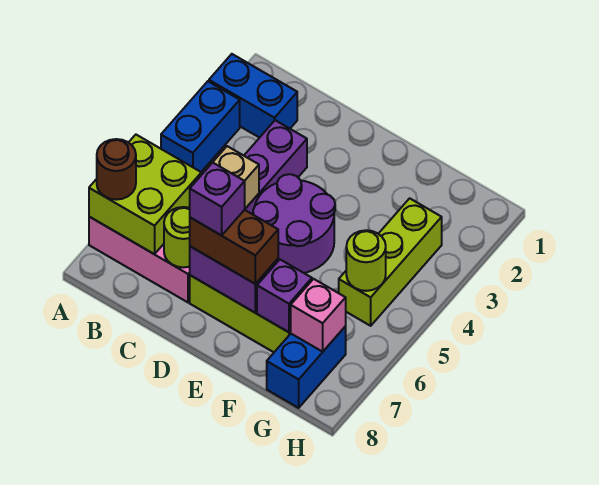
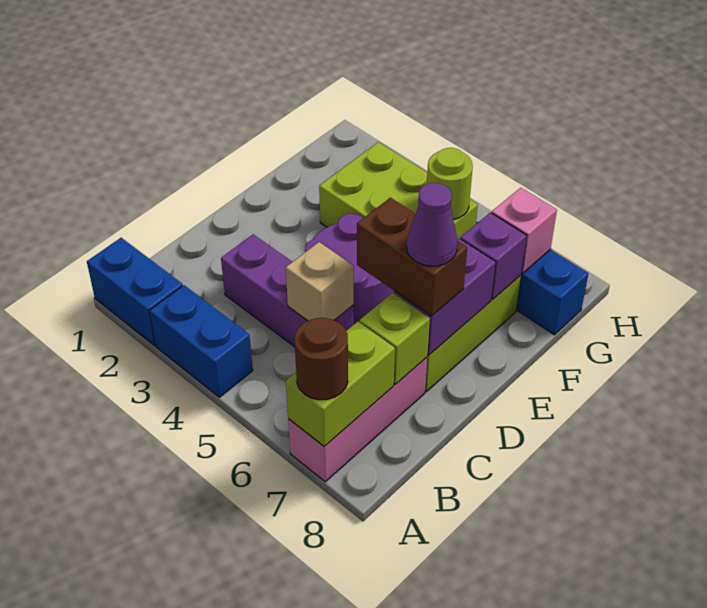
blue brick A2:B2 level 1 -> blue brick A1:A2 level 1
lime brick A6:B7 level 2 -> lime brick A7:B7 level 2
lime round brick C7 level 2 -> lime brick C7 level 2
brown brick D7:E7 level 3 -> brown brick D6:D7 level 3
purple brick D7 level 4 -> purple cone D7 level 4
lime brick G3:G5 level 1 -> lime brick F3:G5 level 1

